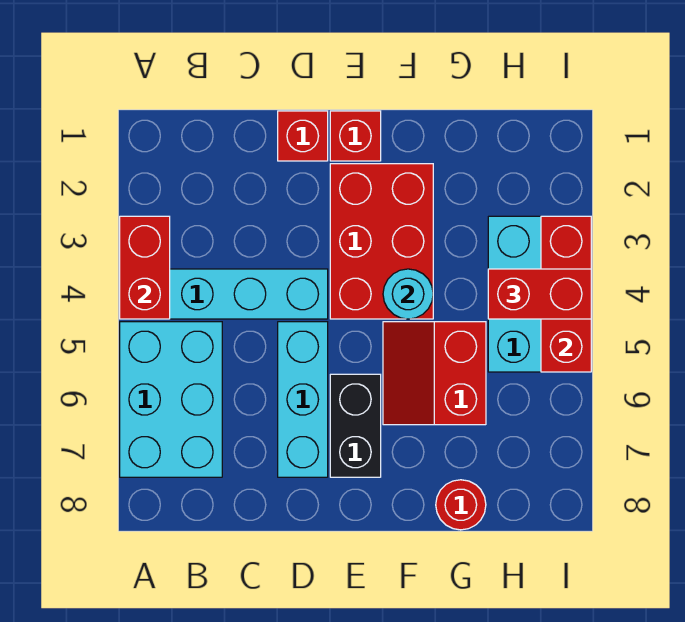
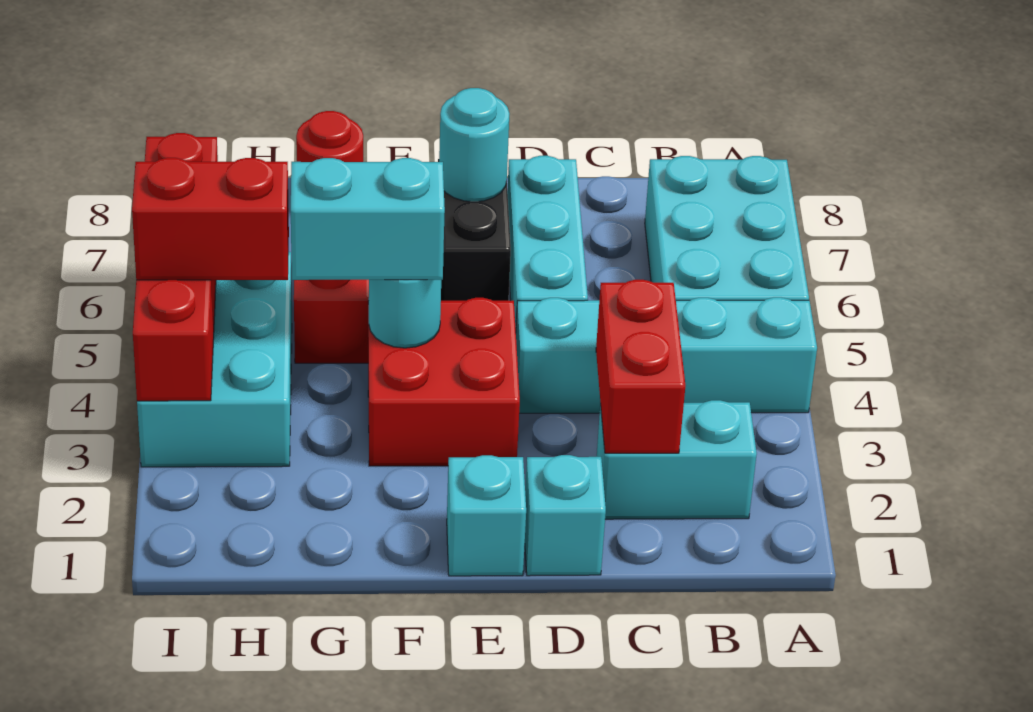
red brick A3:A4 level 2 -> red brick C2:C3 level 2
none -> cyan brick B2:C2 level 1
red brick D1 level 1 -> cyan brick D1 level 1
red brick E1 level 1 -> cyan brick E1 level 1
red brick E2:F4 level 1 -> red brick E3:F4 level 1
none -> cyan round brick E7 level 2
none -> cyan brick F4:G4 level 3
red brick I3:I5 level 2 -> red brick I3:I6 level 2

